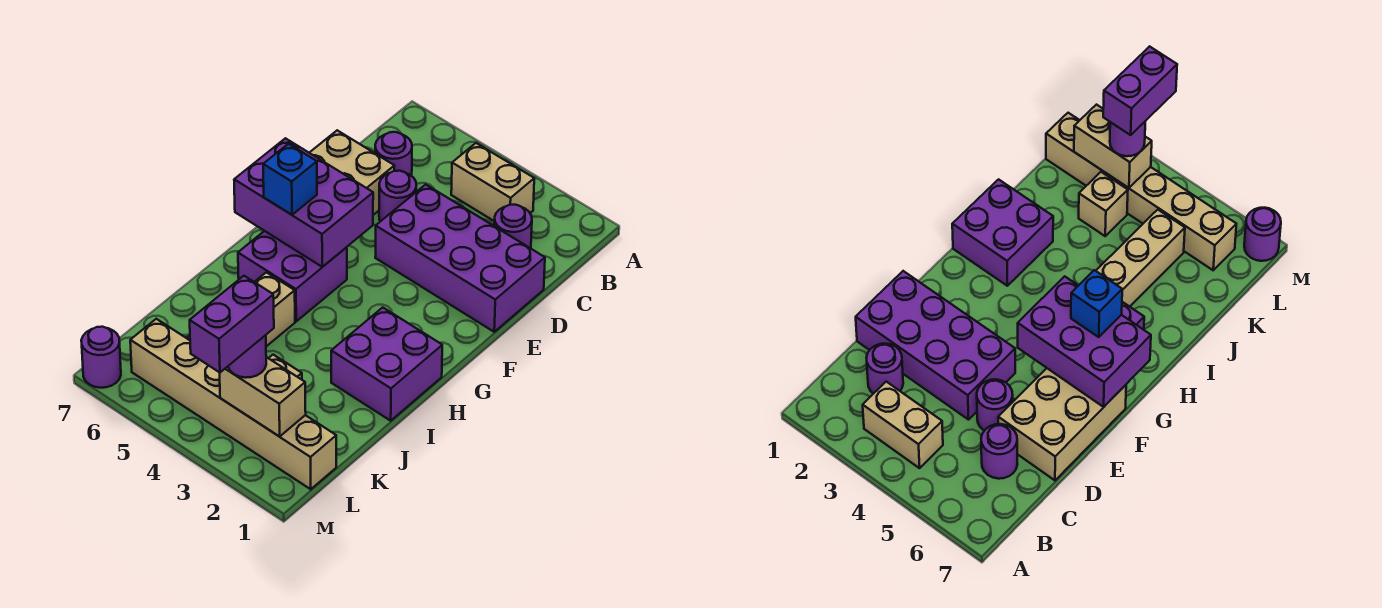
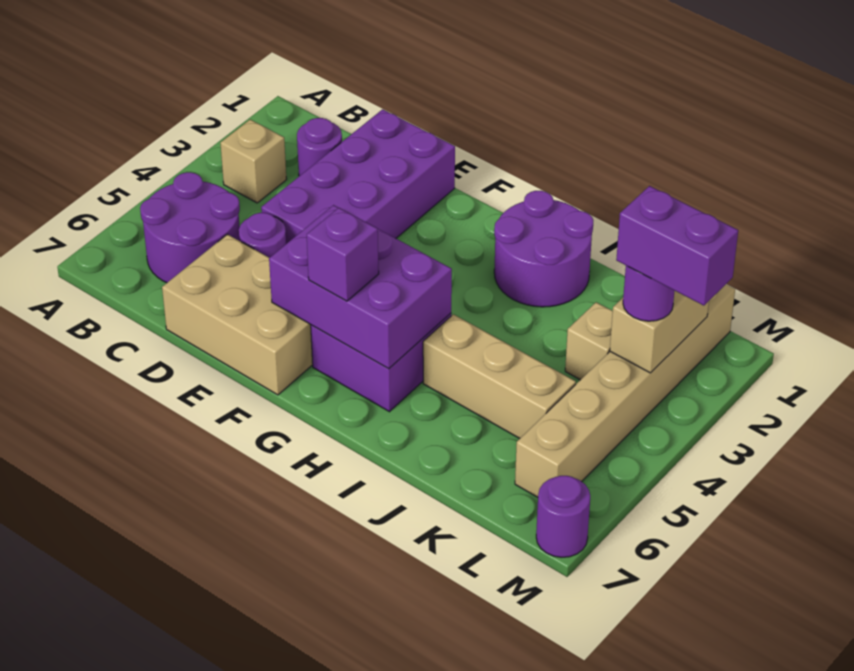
tan brick B3:B4 level 1 -> tan brick B3 level 1
purple round brick C6 level 1 -> purple round brick B5:C6 level 1
purple brick F5:G7 level 2 -> purple brick F5:H6 level 2
blue brick G6 level 3 -> purple brick G6 level 3
purple brick H1:I2 level 1 -> purple round brick H1:I2 level 1

